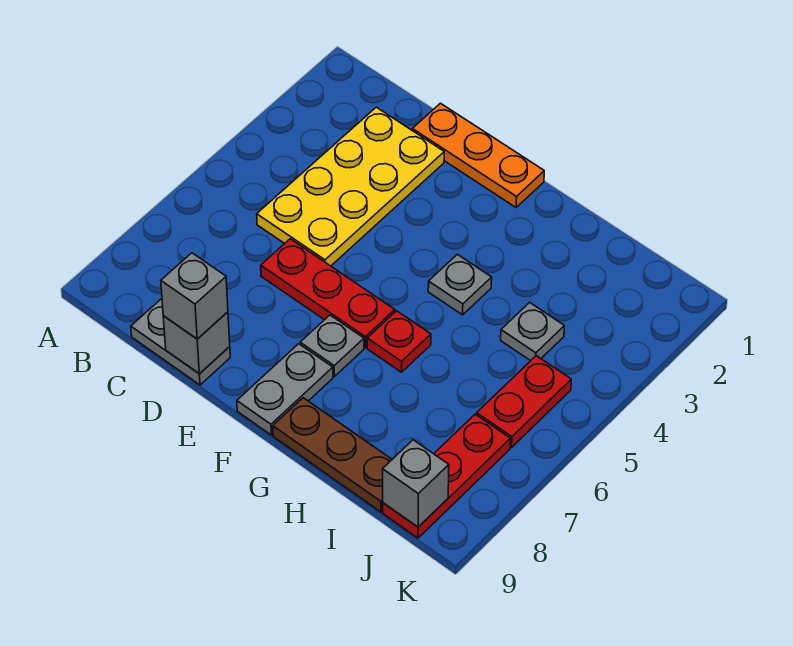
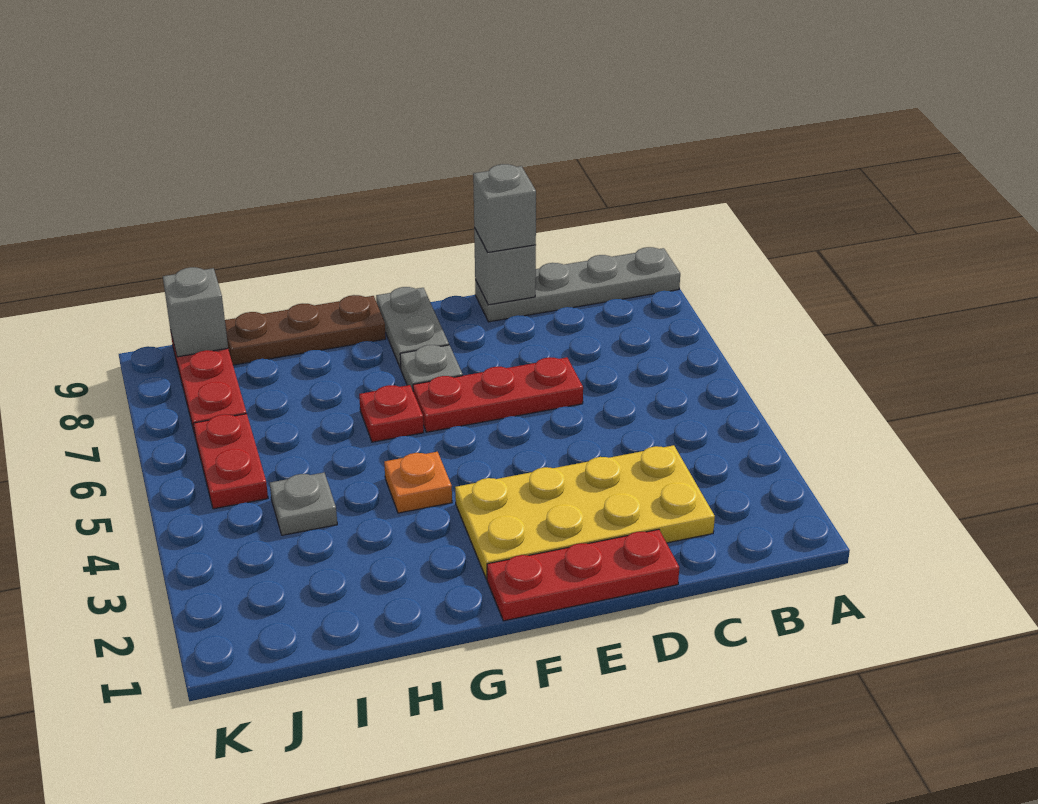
yellow plate C2:D5 level 1 -> yellow plate C2:F3 level 1
grey plate C9:D9 level 1 -> grey plate A9:D9 level 1
orange plate D1:F1 level 1 -> red plate D1:F1 level 1
grey plate G4 level 1 -> orange plate G4 level 1

